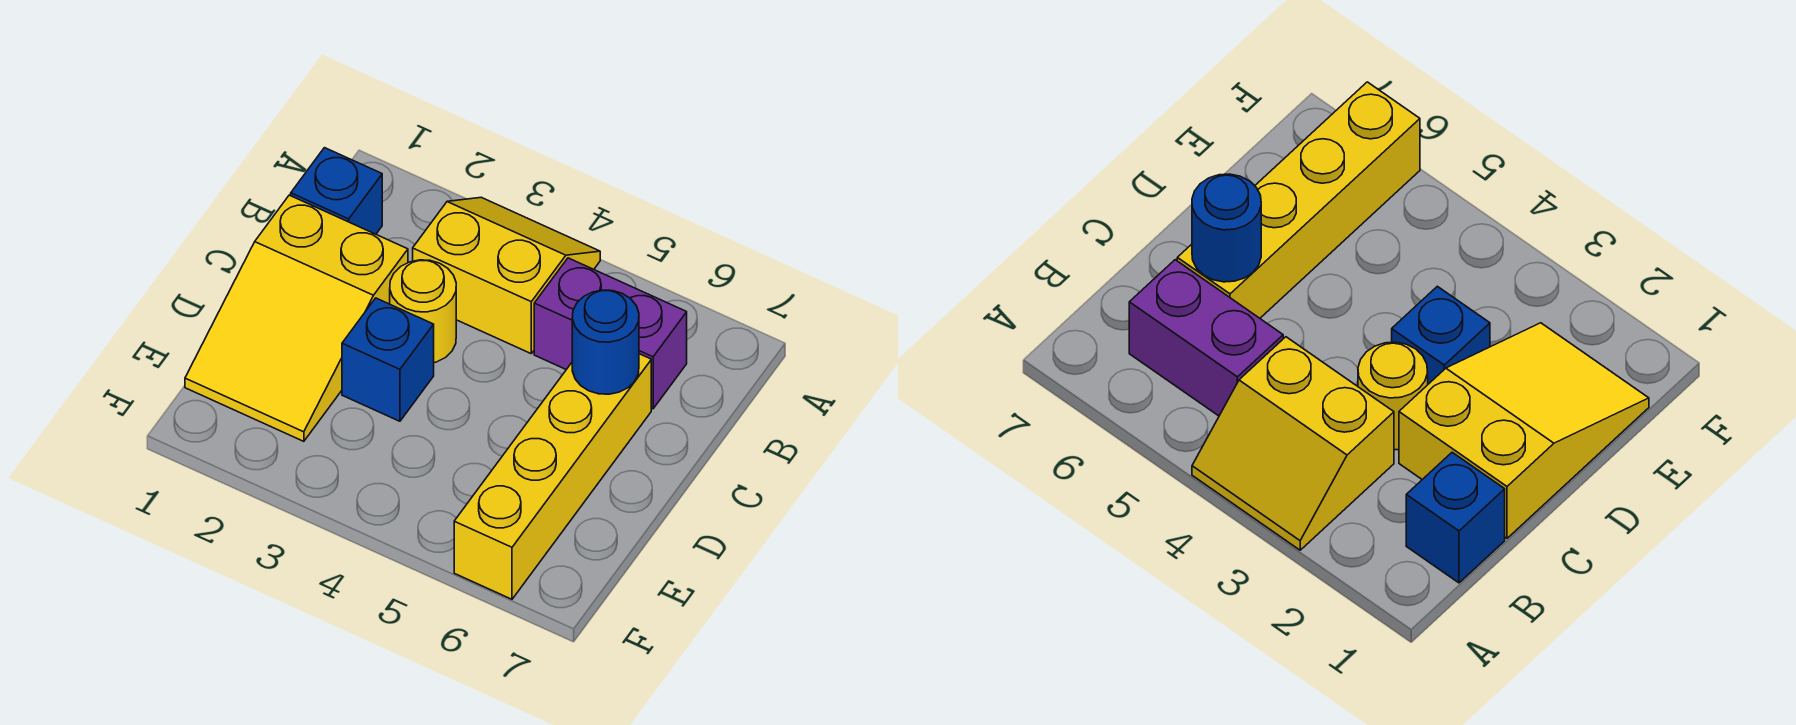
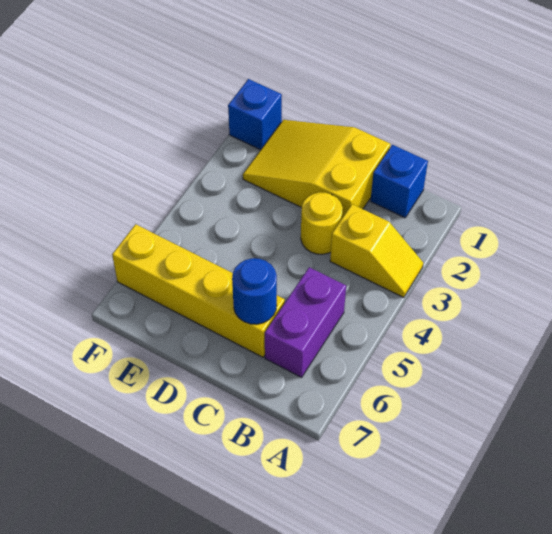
yellow slope A3:B4 level 1 top B -> yellow slope A3:B3 level 1 top B
blue brick D3 level 1 -> blue brick F1 level 1

